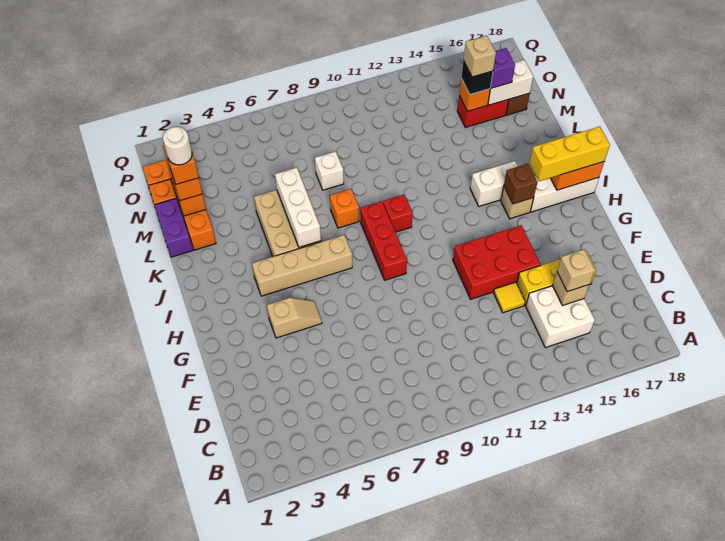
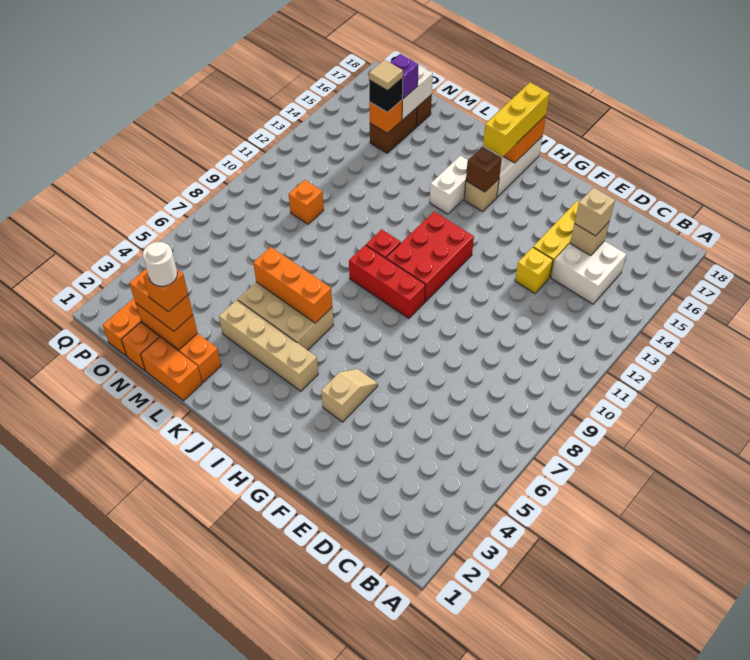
yellow tile E13 level 1 -> yellow brick E13 level 1
red brick F12:G14 level 1 -> red brick H10:I12 level 1
tan brick I4:I7 level 1 -> tan brick I4:L4 level 1
white brick J6:L6 level 2 -> orange brick J6:L6 level 2
orange brick K8 level 1 -> orange brick N10 level 1
purple brick L1:M1 level 1 -> orange brick L1:M1 level 1
white brick M8 level 1 -> none
red brick N15:N16 level 1 -> brown brick N15:N16 level 1
tan brick N15 level 4 -> tan tile N15 level 4

